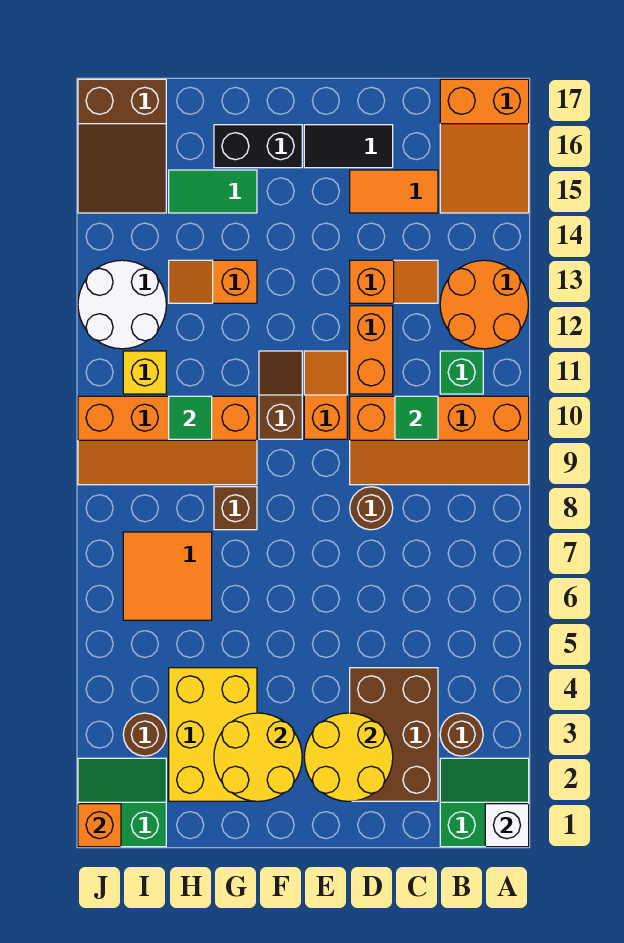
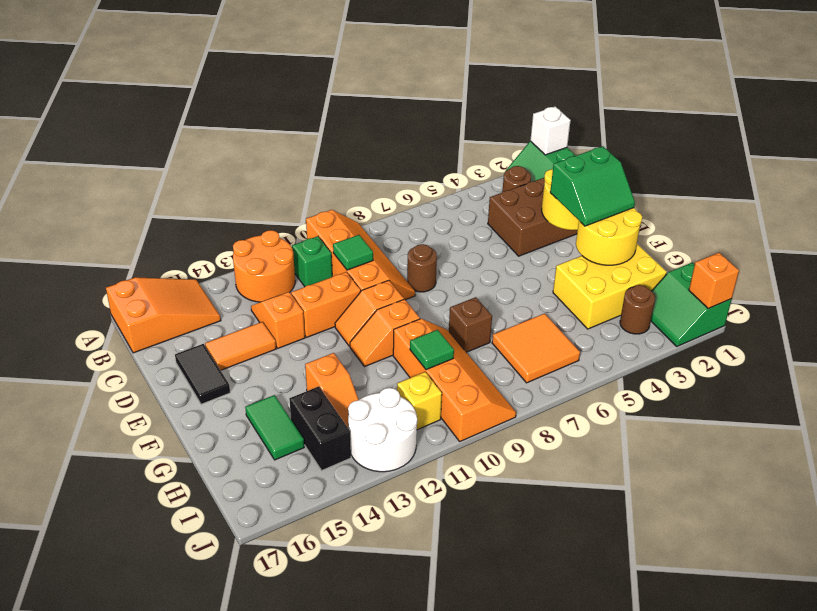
orange tile C15:D15 level 1 -> orange tile D14:D15 level 1
none -> green slope E2:F3 level 3 top E
brown slope F10:F11 level 1 top 10 -> orange slope F10:F11 level 1 top 10
black brick F16:G16 level 1 -> black brick H14:I14 level 1
brown slope I15:J17 level 1 top 17 -> none

